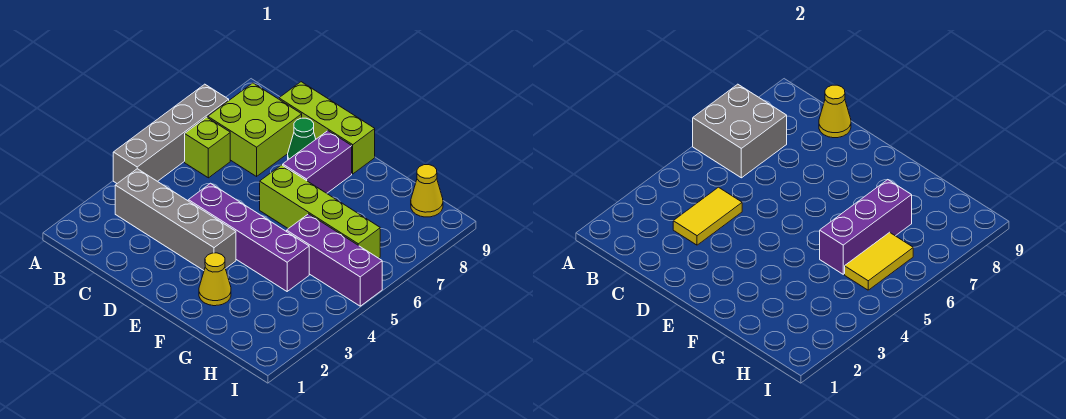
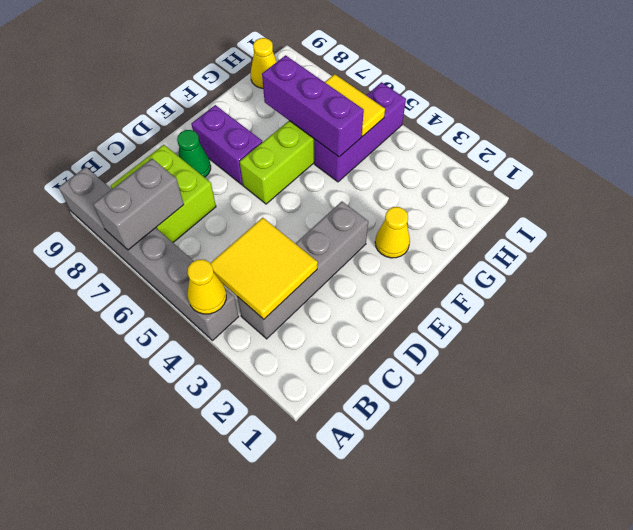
grey brick A4:A7 level 1 -> grey brick A4:A9 level 1
grey brick A6:B7 level 2 -> grey brick A7:B7 level 2
lime brick B6 level 1 -> none
yellow tile C3:C4 level 2 -> yellow tile B3:C4 level 2
lime brick C9:E9 level 1 -> none
yellow cone C9 level 2 -> yellow cone A4 level 2
purple brick D4:G4 level 1 -> none

